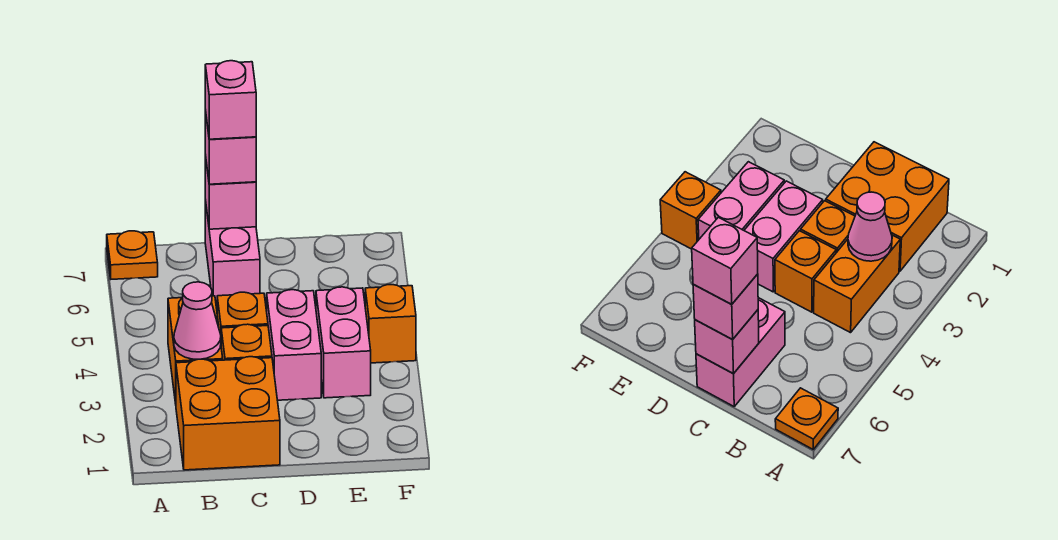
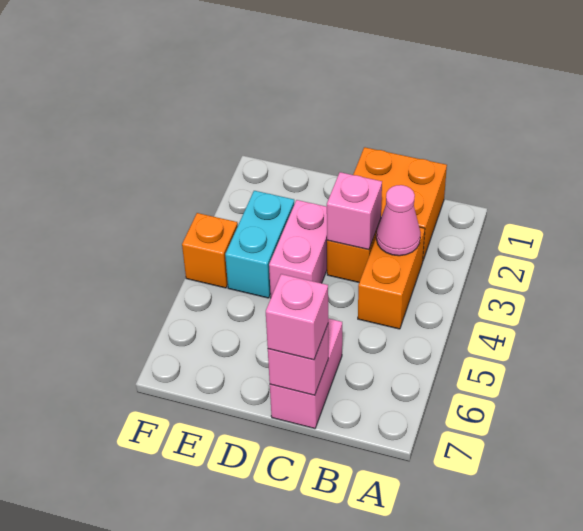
orange plate A7 level 1 -> none
orange brick C4 level 1 -> none
pink brick C7 level 4 -> pink brick C3 level 2
pink brick E3:E4 level 1 -> cyan brick E3:E4 level 1

